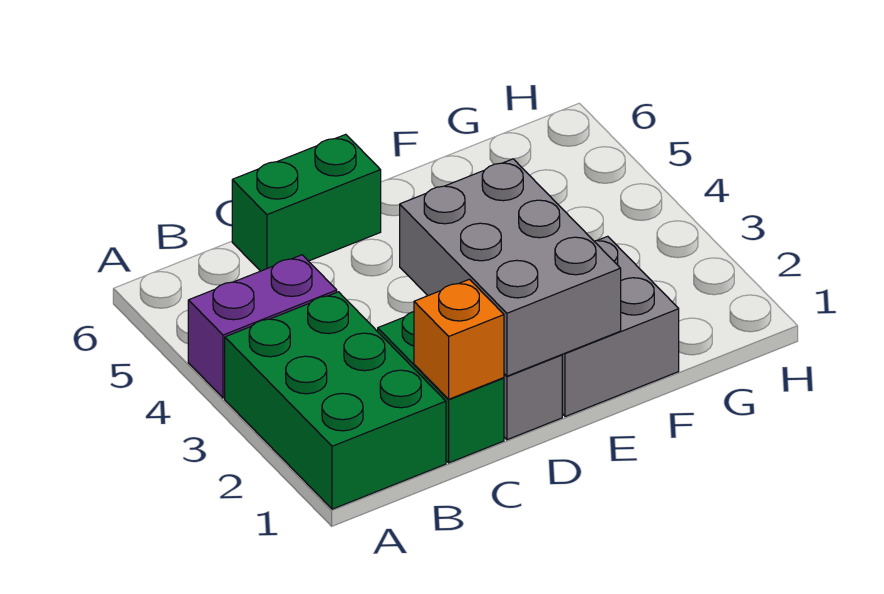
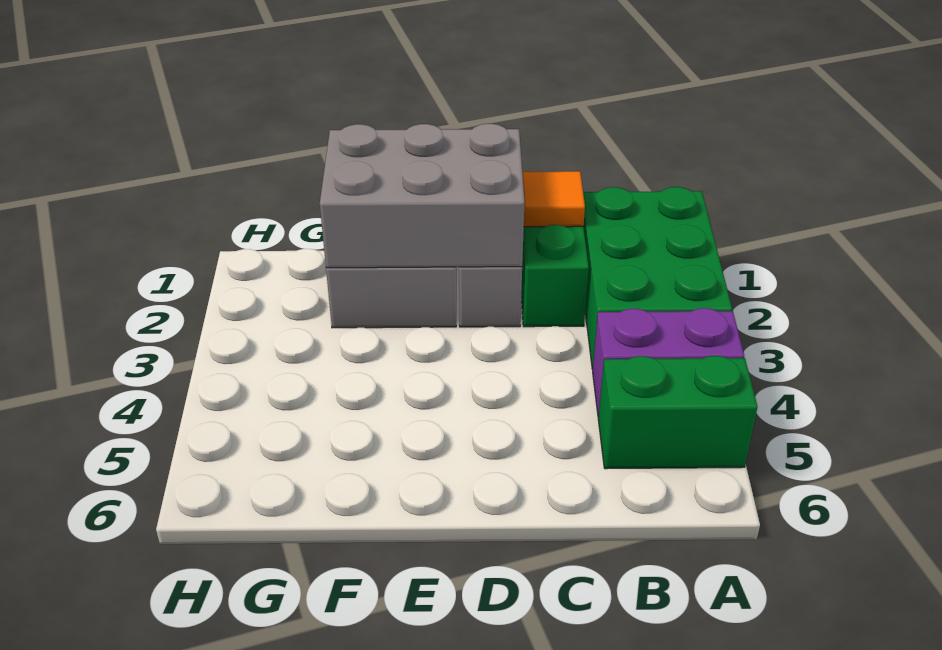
orange brick C1 level 2 -> orange tile C1 level 2
green brick C6:D6 level 1 -> green brick A5:B5 level 1
grey brick D1:E3 level 2 -> grey brick D1:F2 level 2

